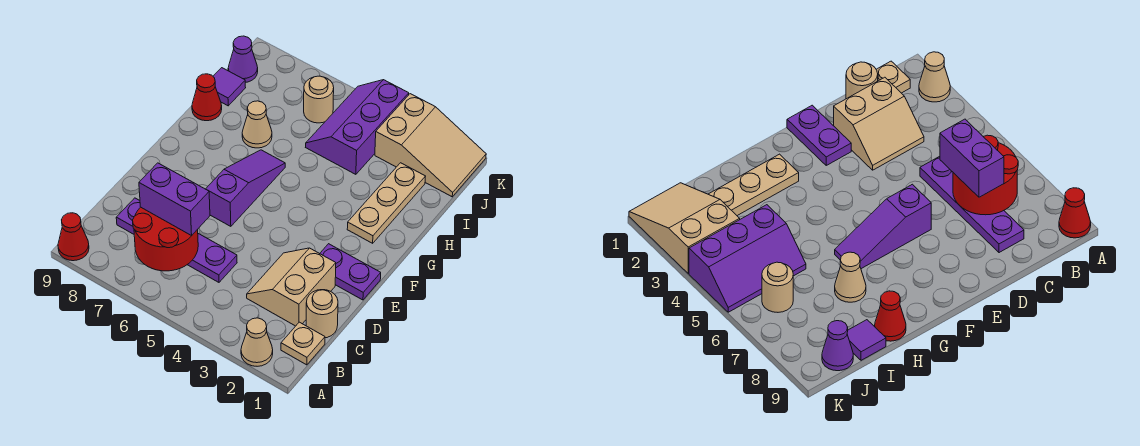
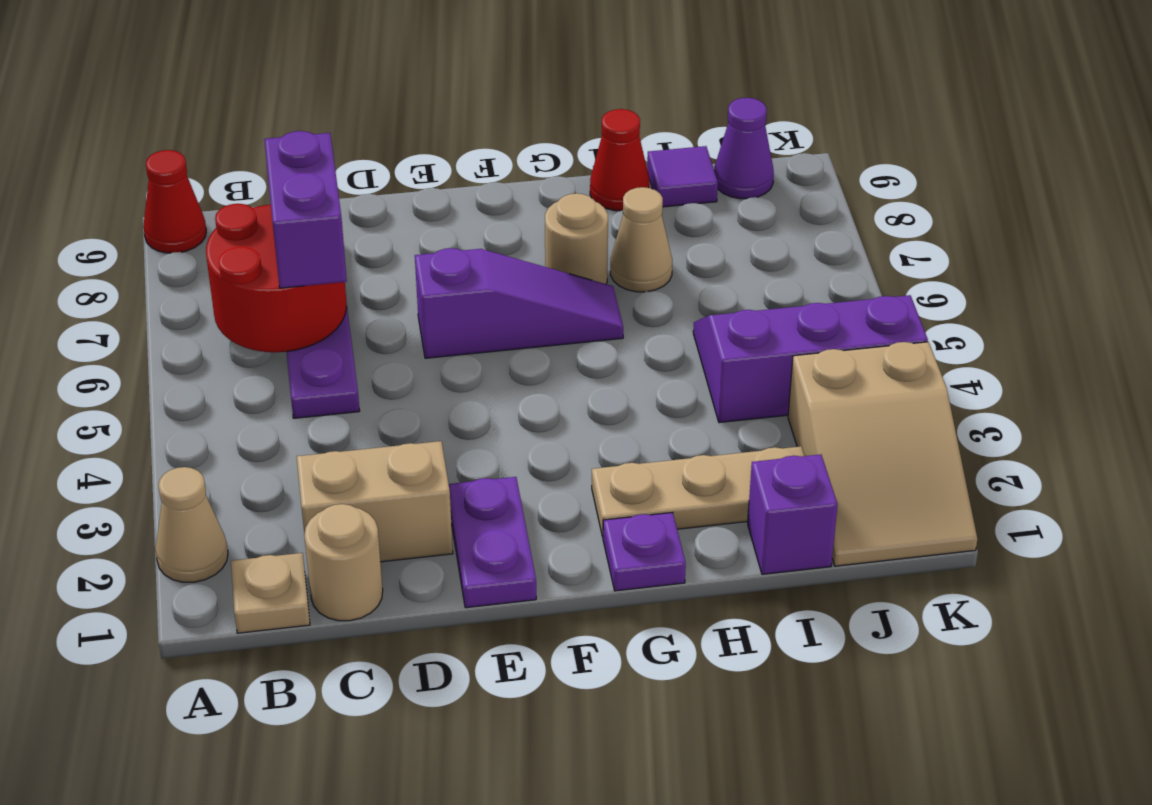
none -> purple plate G1 level 1
none -> purple brick I1 level 1
tan round brick J6 level 1 -> tan round brick G7 level 1

